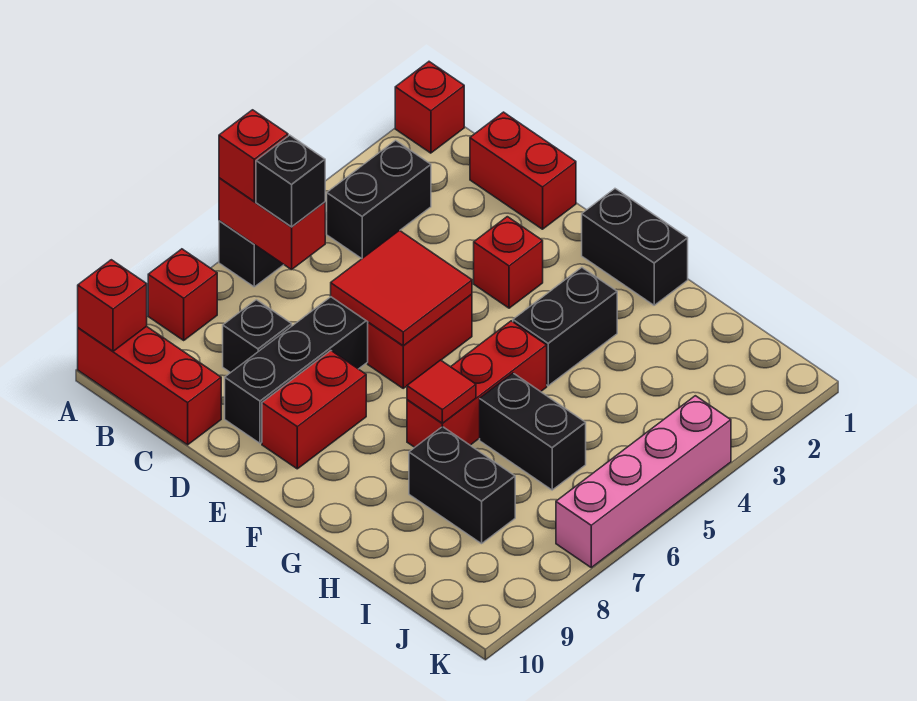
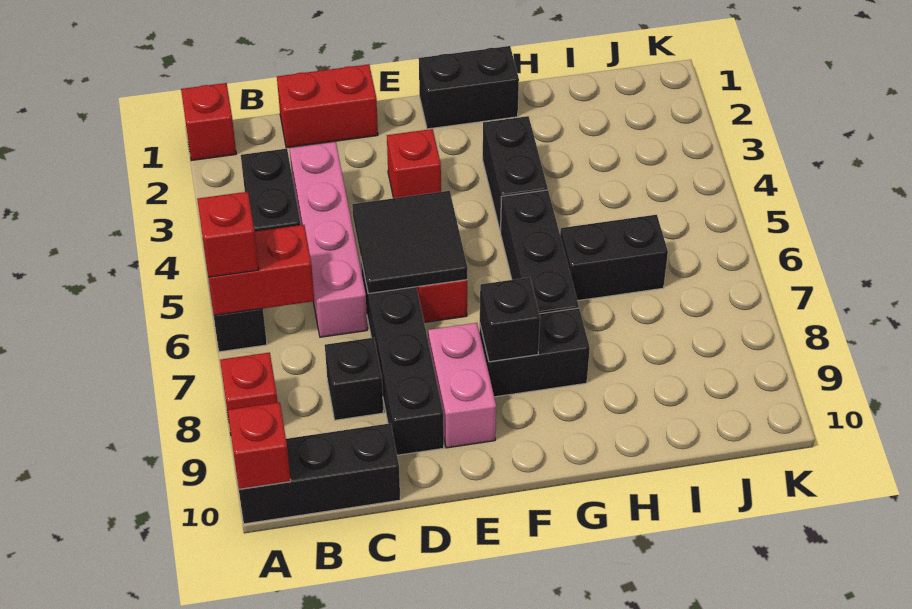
red brick A10:C10 level 1 -> black brick A10:C10 level 1
black brick B6 level 3 -> black brick F8 level 2
red tile D5:E6 level 2 -> black tile D5:E6 level 2
red brick E8:E9 level 1 -> pink brick E8:E9 level 1
red brick G5:G7 level 1 -> black brick G5:G7 level 1
red tile G7 level 2 -> none
black brick H8:I8 level 1 -> black brick F8:G8 level 1
pink brick K4:K7 level 1 -> pink brick C3:C6 level 1

